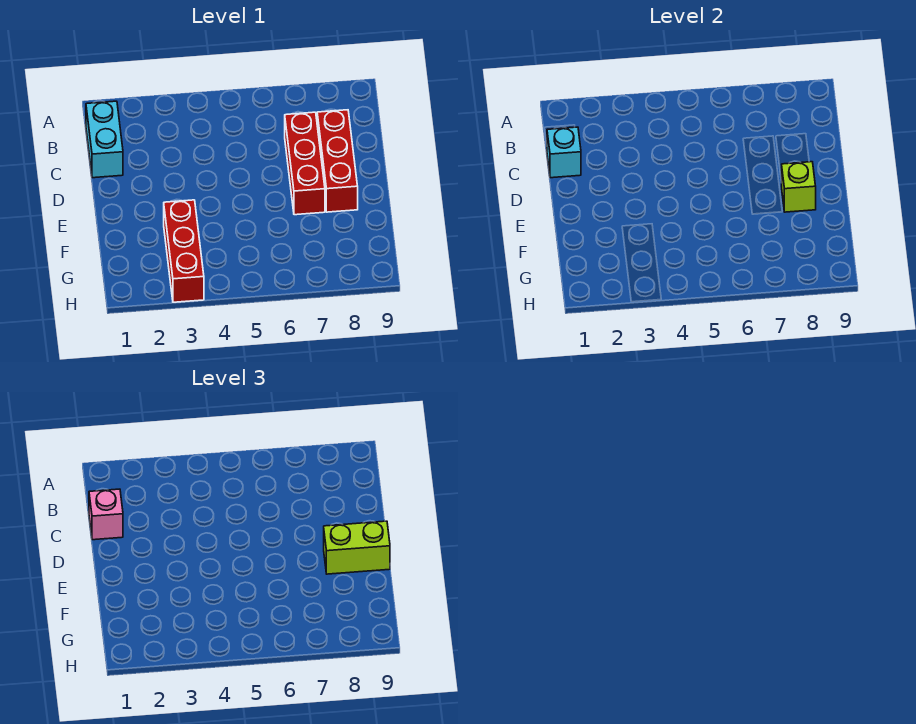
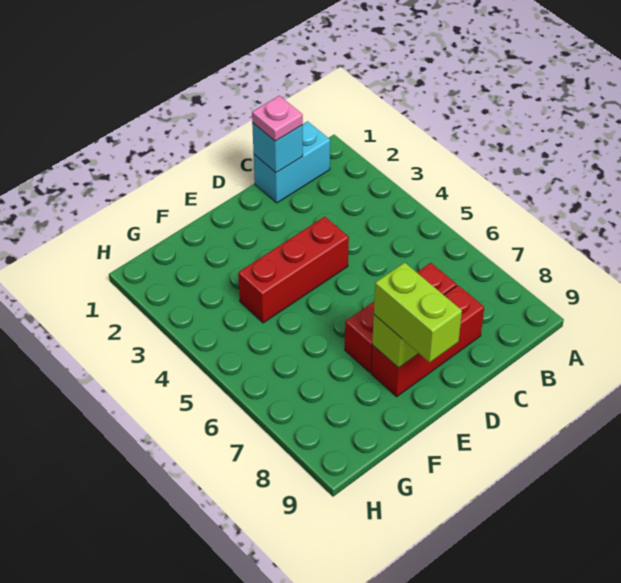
pink brick C1 level 3 -> pink plate C1 level 3
red brick F3:H3 level 1 -> red brick D4:F4 level 1

